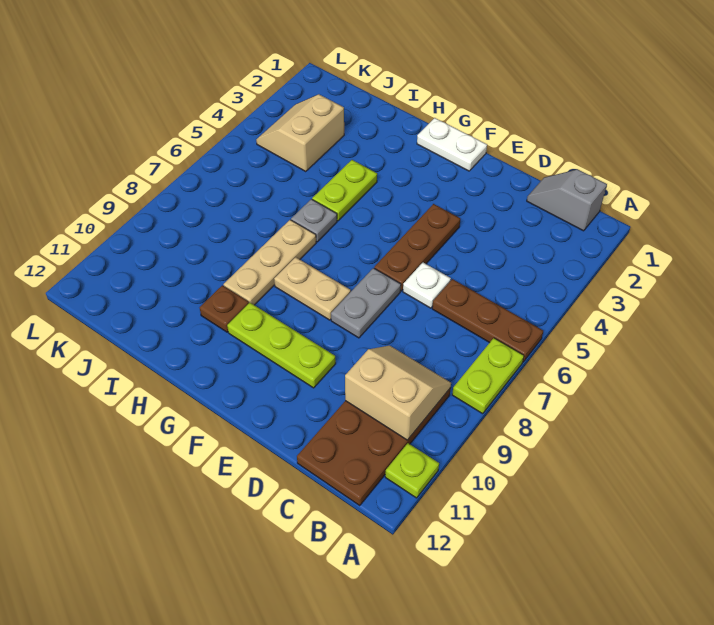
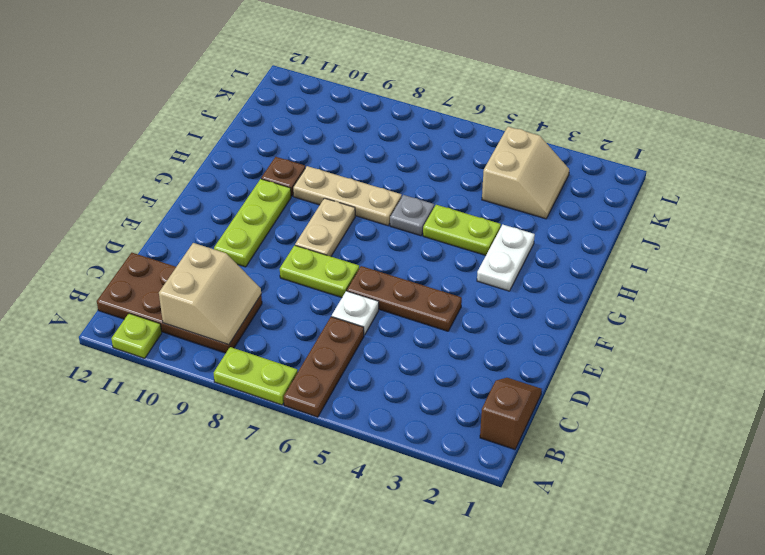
grey slope B1:C1 level 1 top B -> brown slope B1:C1 level 1 top B
grey plate E7:E8 level 1 -> lime plate E7:E8 level 1
white plate F1:G1 level 1 -> white plate G3:H3 level 1
tan slope J3:K4 level 1 top J -> tan slope J3:K4 level 1 top 4

